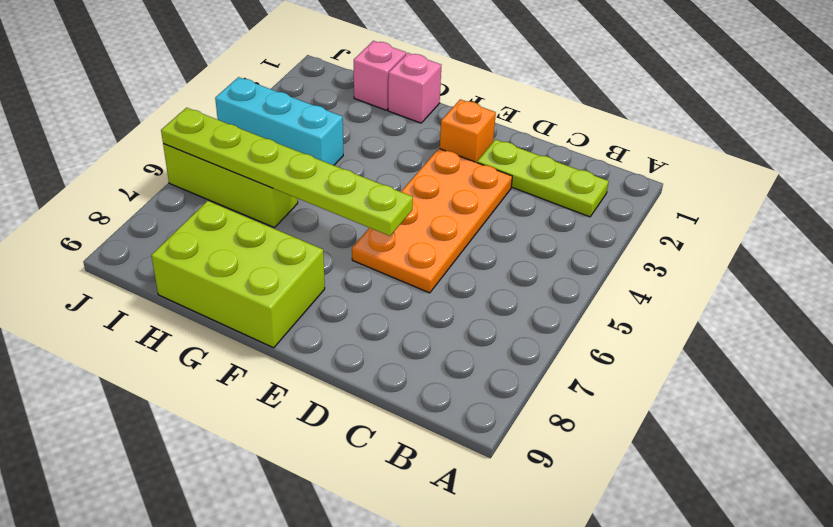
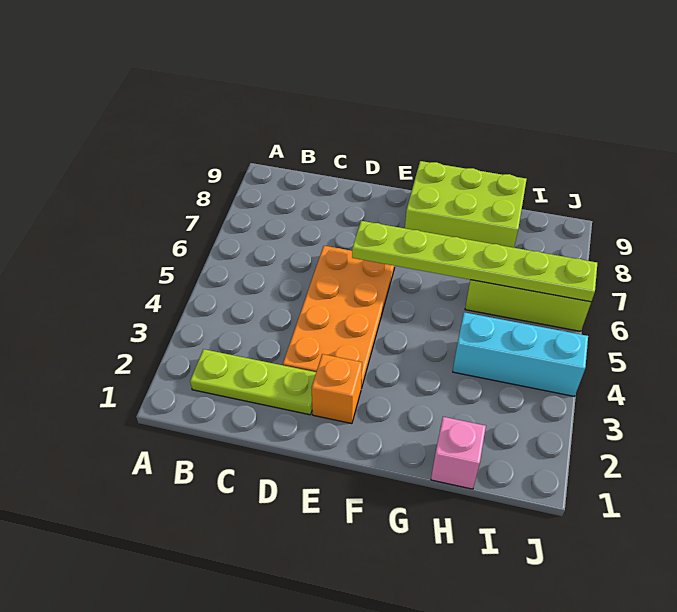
pink brick G1 level 1 -> none

